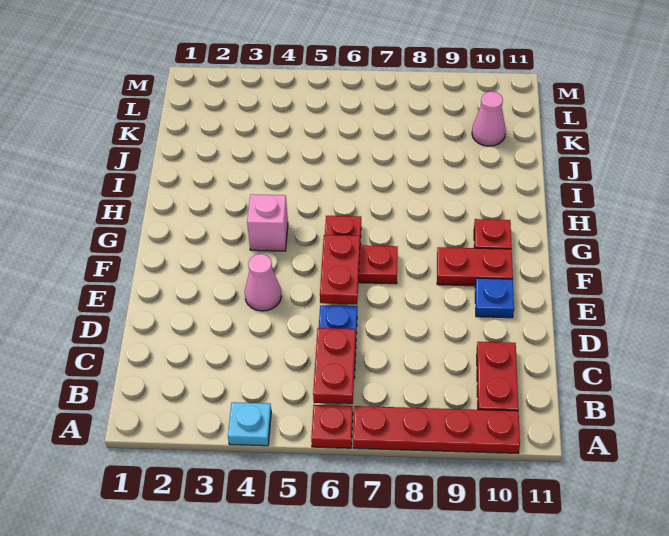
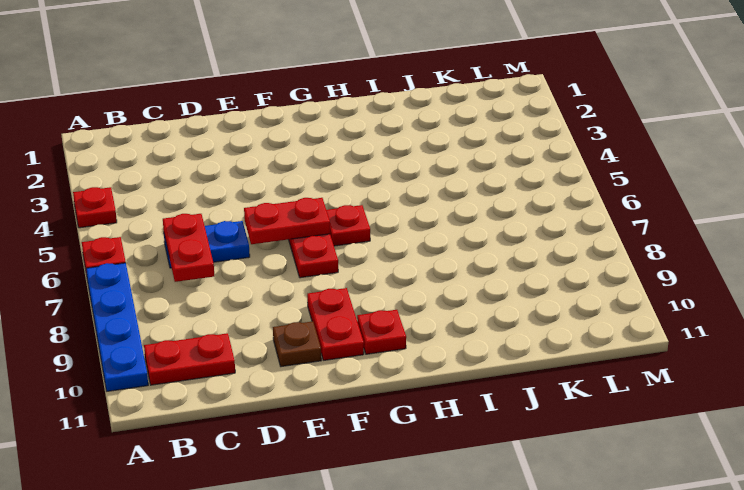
cyan plate A4 level 1 -> red plate A4 level 1
red plate A7:A10 level 1 -> blue plate A7:A10 level 1
red plate B6:C6 level 2 -> red plate C6:C7 level 2
pink cone E4 level 1 -> none
blue plate E10 level 1 -> brown plate E10 level 1
pink brick G4 level 1 -> none
pink cone K10 level 1 -> none

